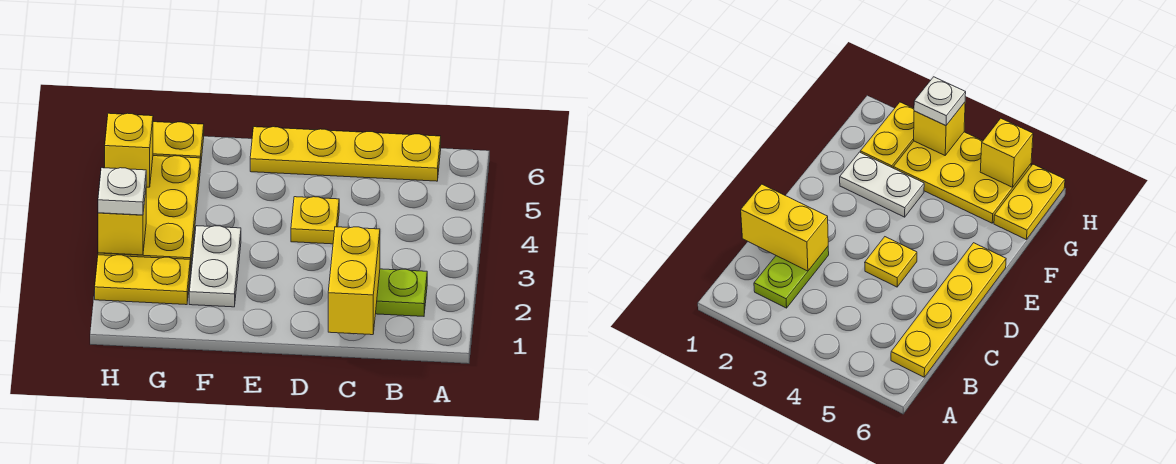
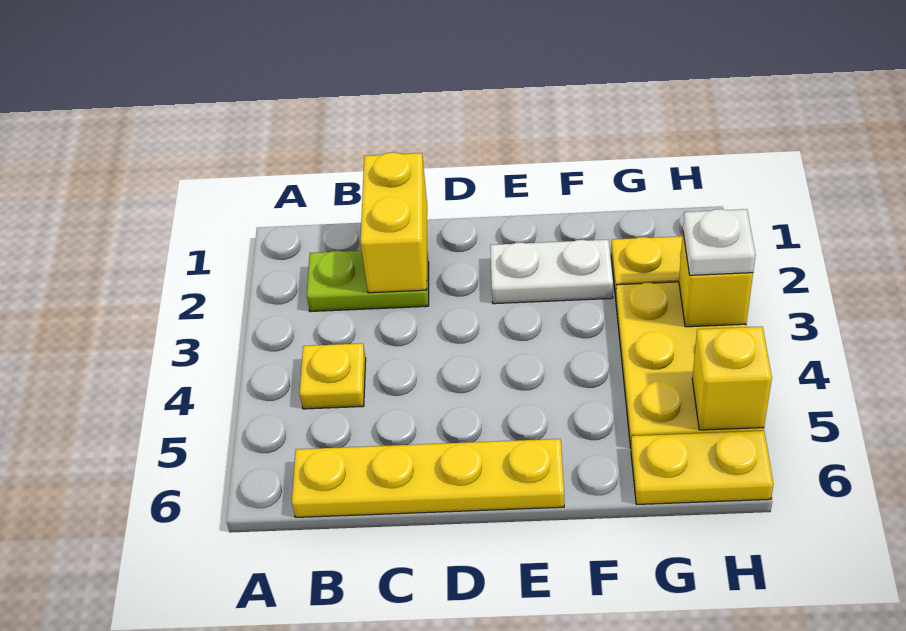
yellow plate D4 level 1 -> yellow plate B4 level 1
white plate F2:F3 level 1 -> white plate E2:F2 level 1

